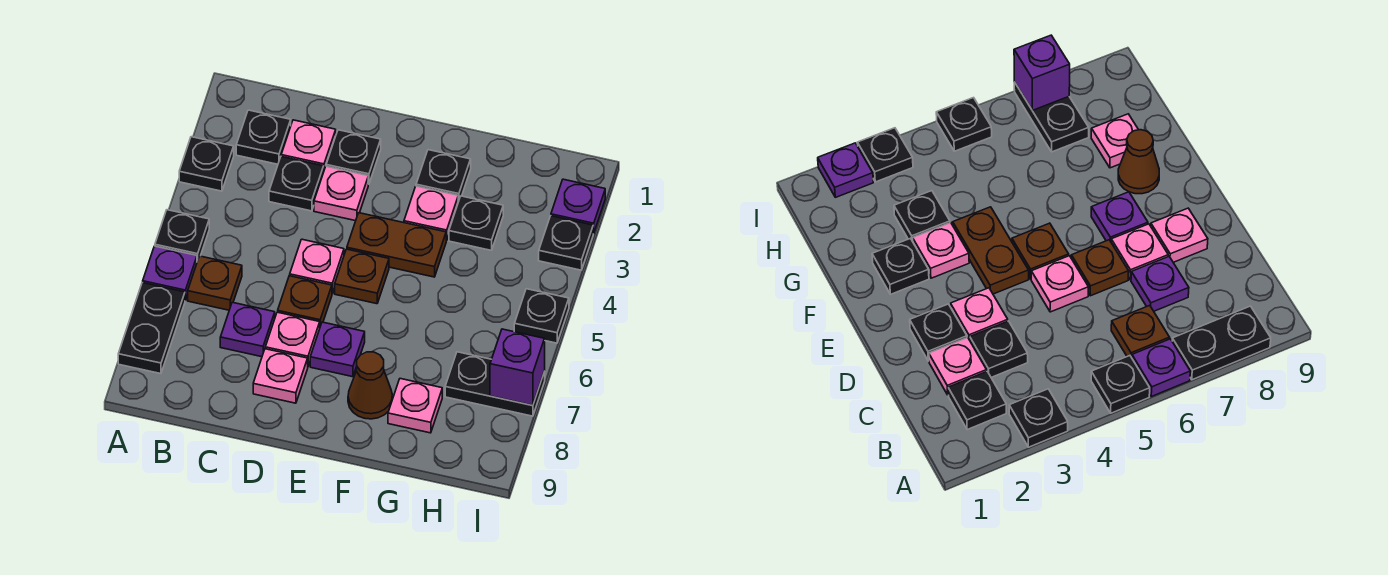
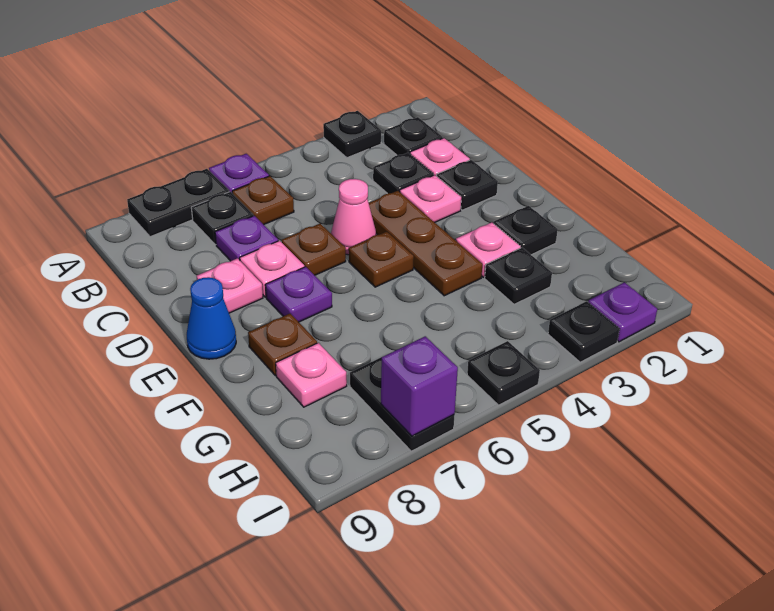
black plate A5 level 1 -> black plate B7 level 1
pink plate D5 level 1 -> pink cone D5 level 1
brown plate E4:F4 level 1 -> brown plate D4:F4 level 1
none -> blue cone E9 level 1
brown cone F8 level 1 -> brown plate F8 level 1

